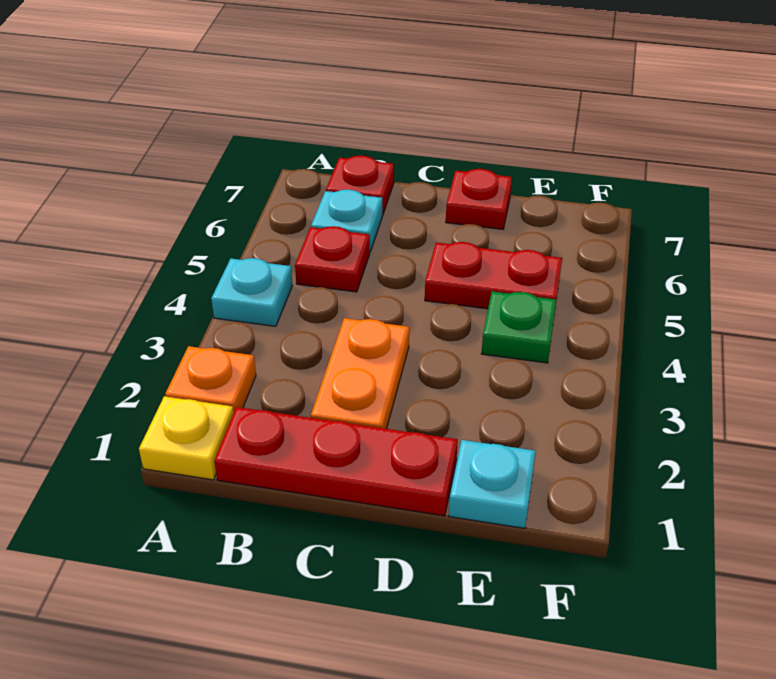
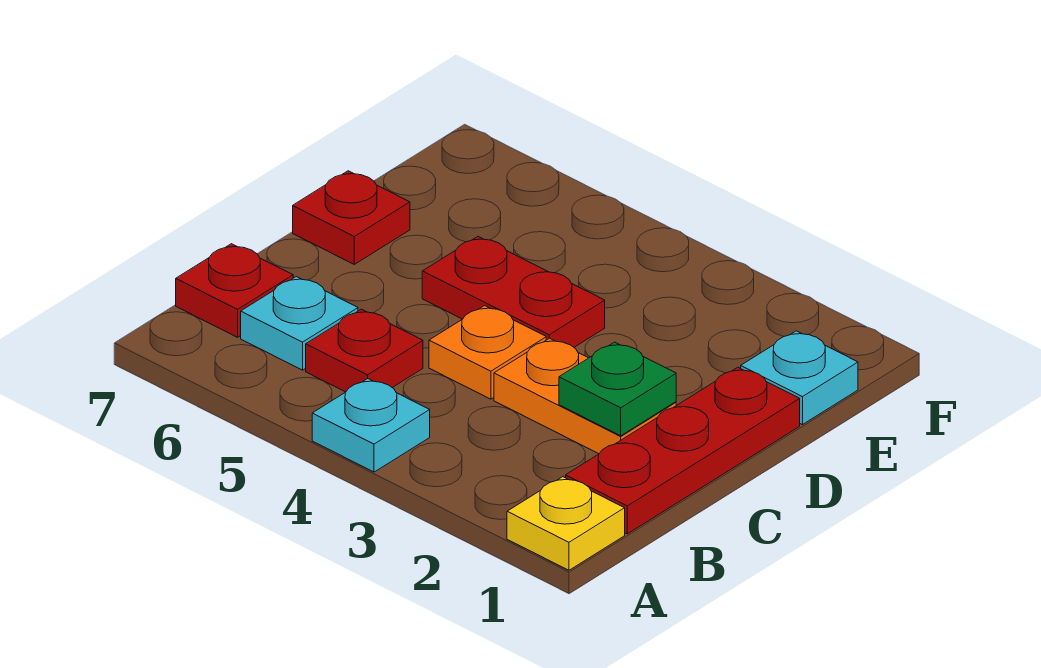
orange plate A2 level 1 -> orange plate C4 level 1
red plate D5:E5 level 1 -> red plate D4:D5 level 1
green plate E4 level 1 -> green plate C2 level 2

